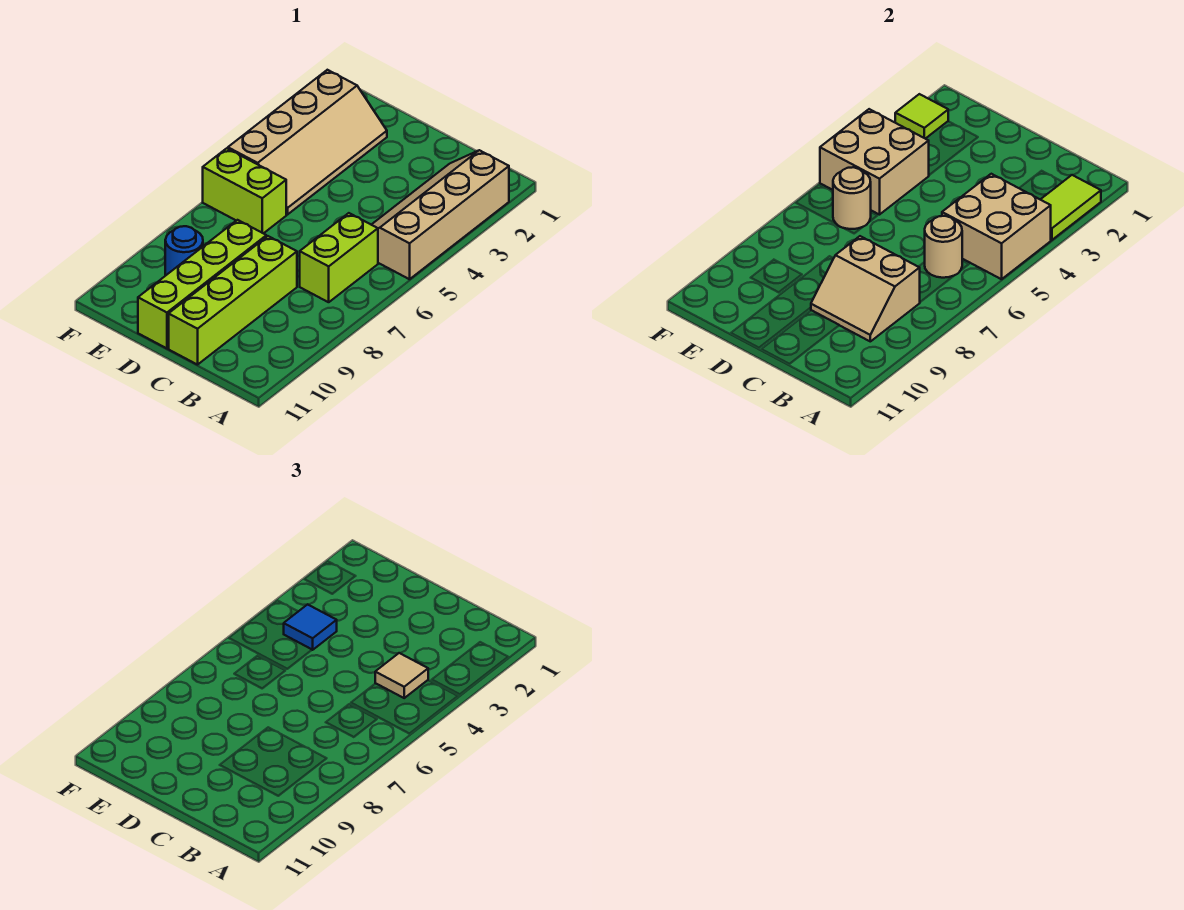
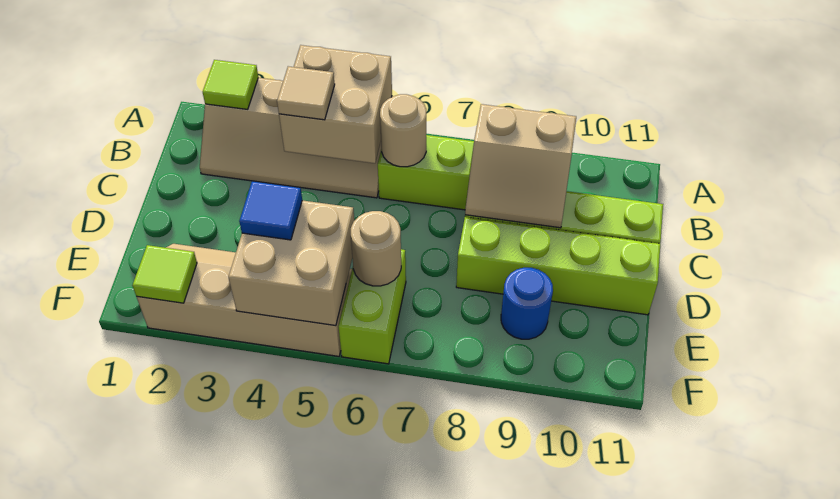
lime tile A2:A3 level 2 -> lime tile A2 level 2
tan slope B8:C9 level 2 top 8 -> tan slope B8:C9 level 2 top B

